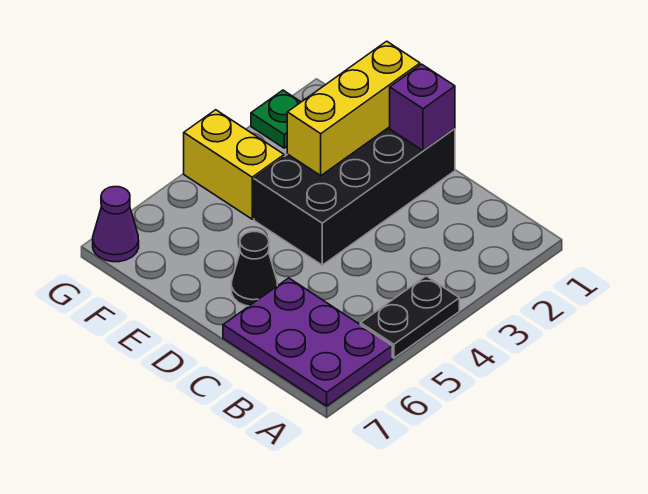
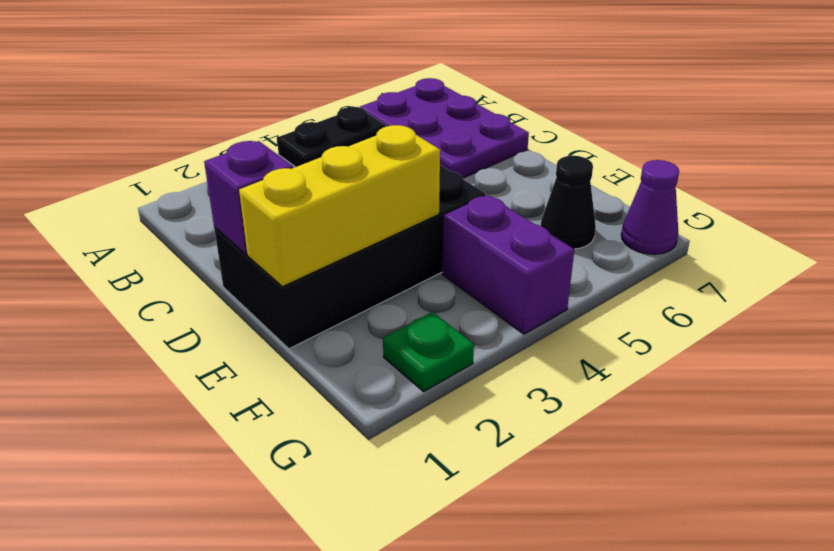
black cone D6 level 1 -> black cone F6 level 1
yellow brick F4:G4 level 1 -> purple brick F4:G4 level 1

